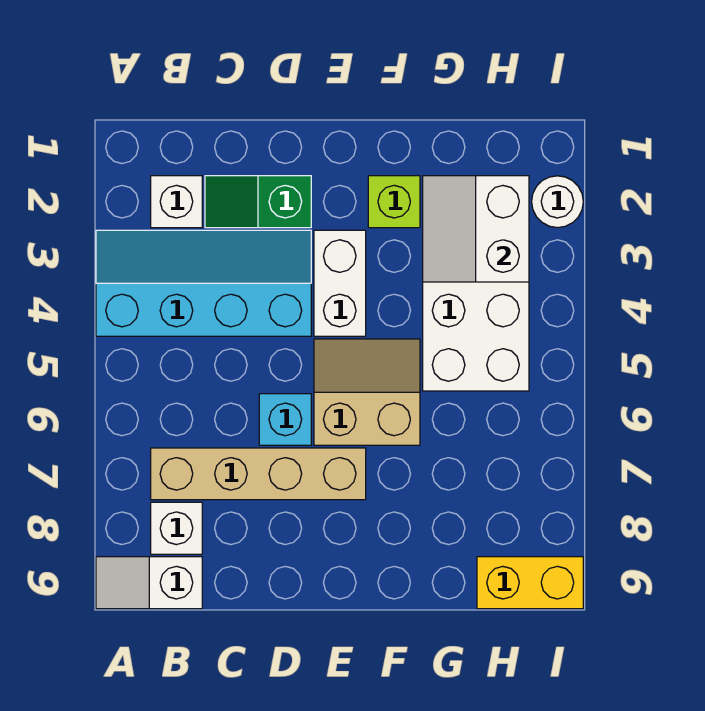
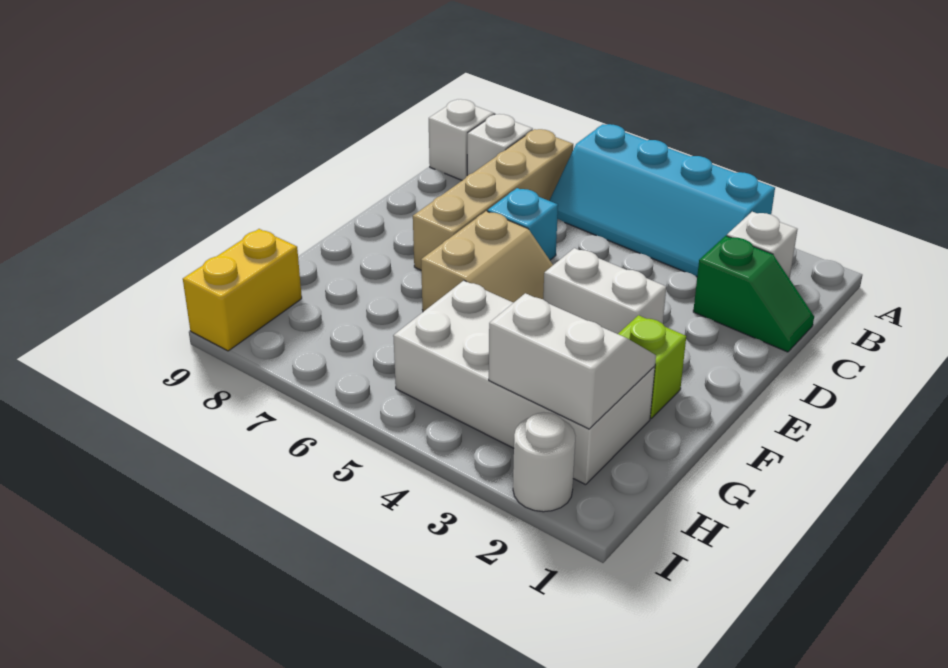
cyan slope A3:D4 level 1 top 4 -> cyan slope A3:B6 level 1 top A
green slope C2:D2 level 1 top D -> green slope C1:C2 level 1 top 2

